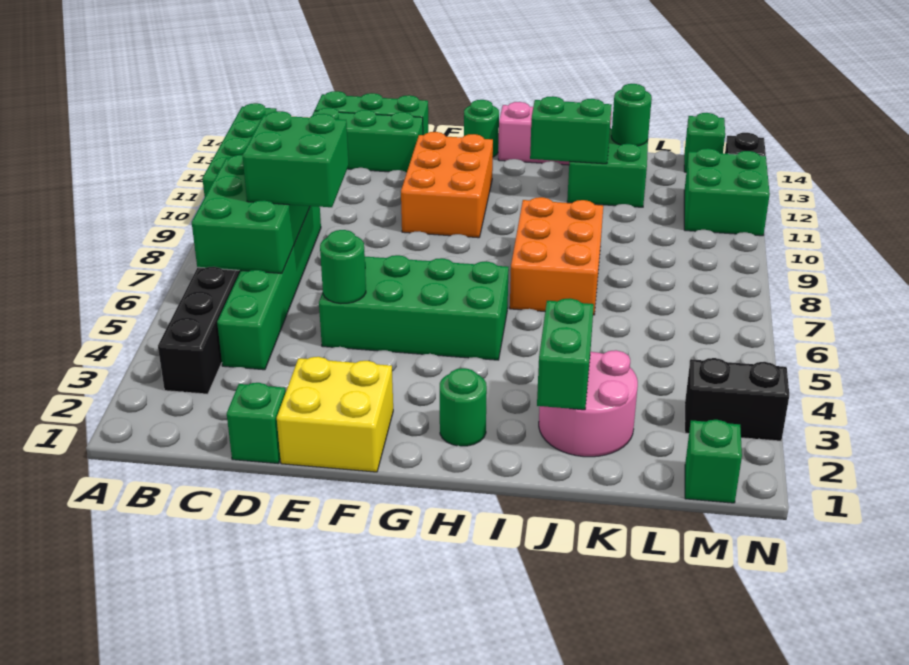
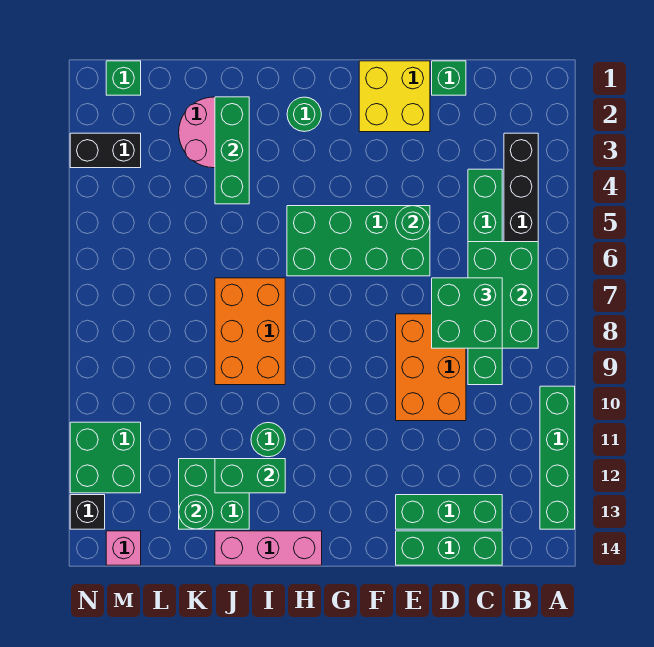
orange brick F10:G12 level 1 -> orange brick D8:E10 level 1
green round brick G14 level 1 -> green round brick I11 level 1
green brick J2:J3 level 2 -> green brick J2:J4 level 2
green brick M14 level 1 -> pink brick M14 level 1

